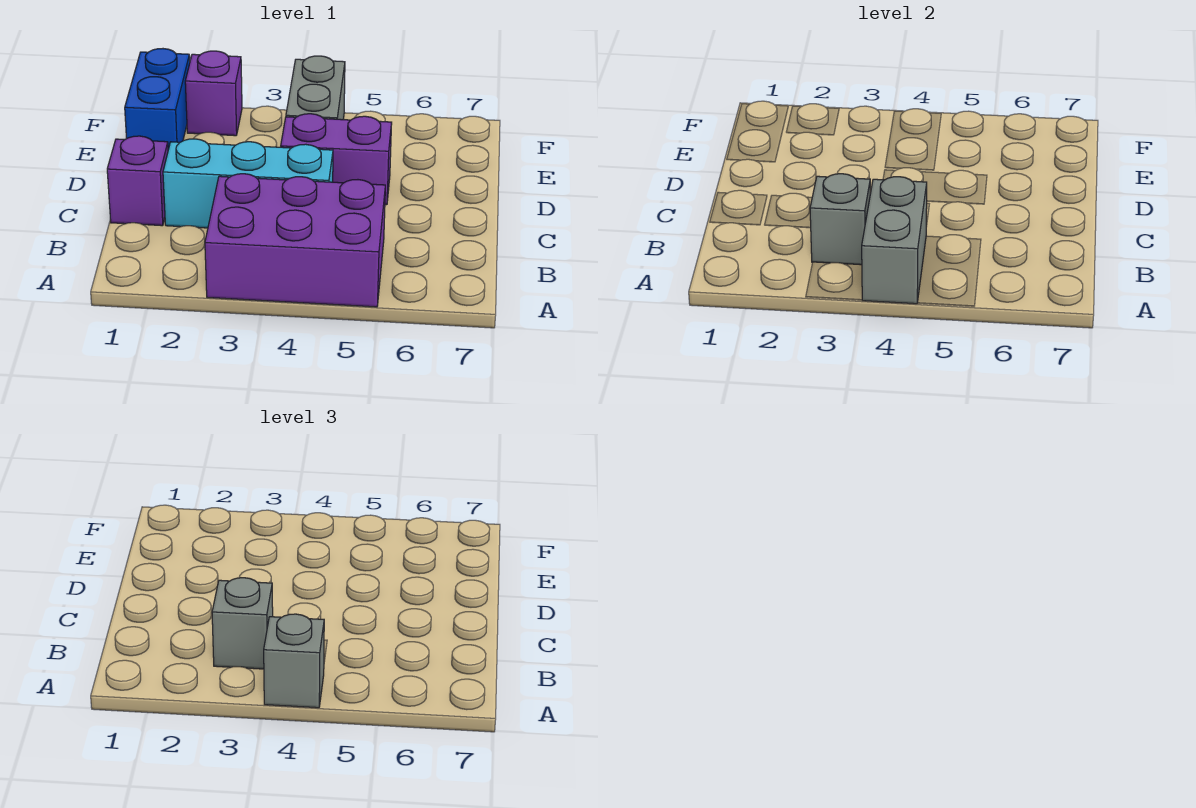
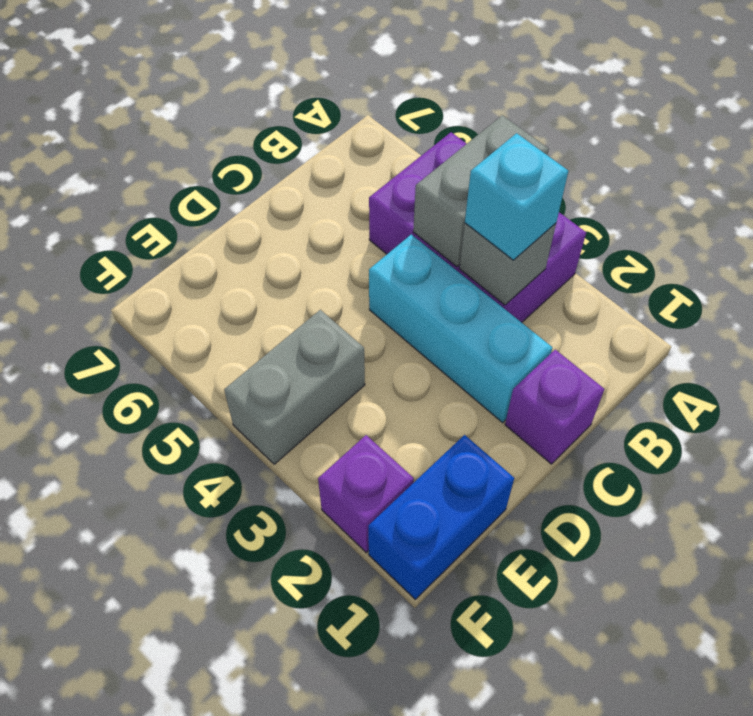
grey brick A4 level 3 -> none
grey brick B3 level 3 -> cyan brick B3 level 3
purple brick D4:D5 level 1 -> none

